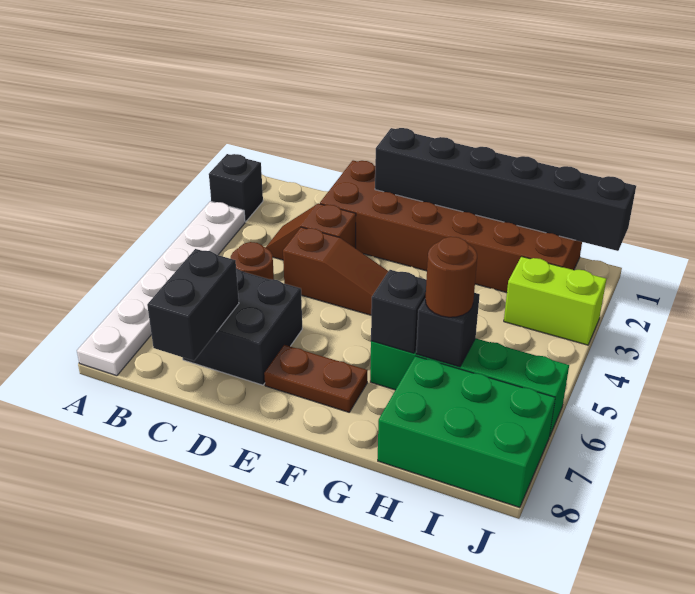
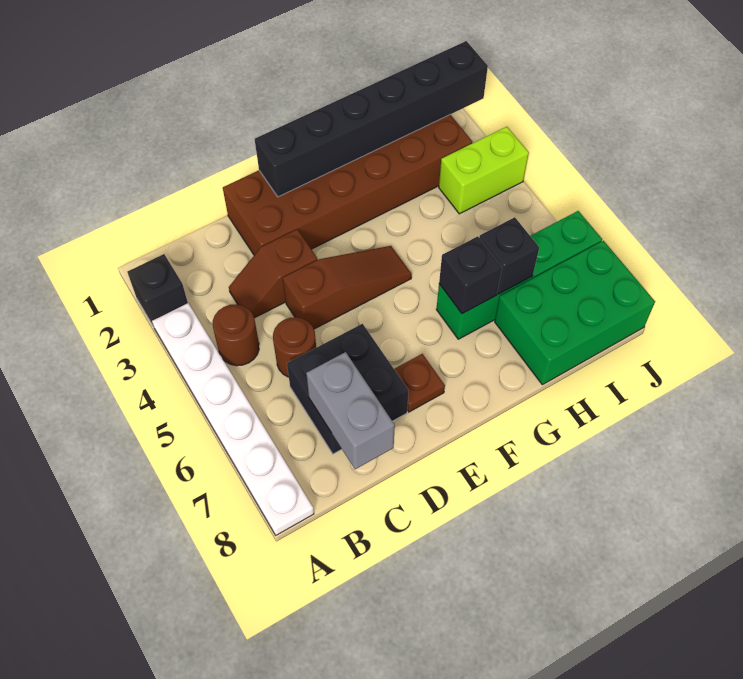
black brick C7:C8 level 2 -> grey brick C7:C8 level 2
brown plate E7:F7 level 1 -> brown plate E7 level 1
brown round brick H6 level 3 -> brown round brick B4 level 1

